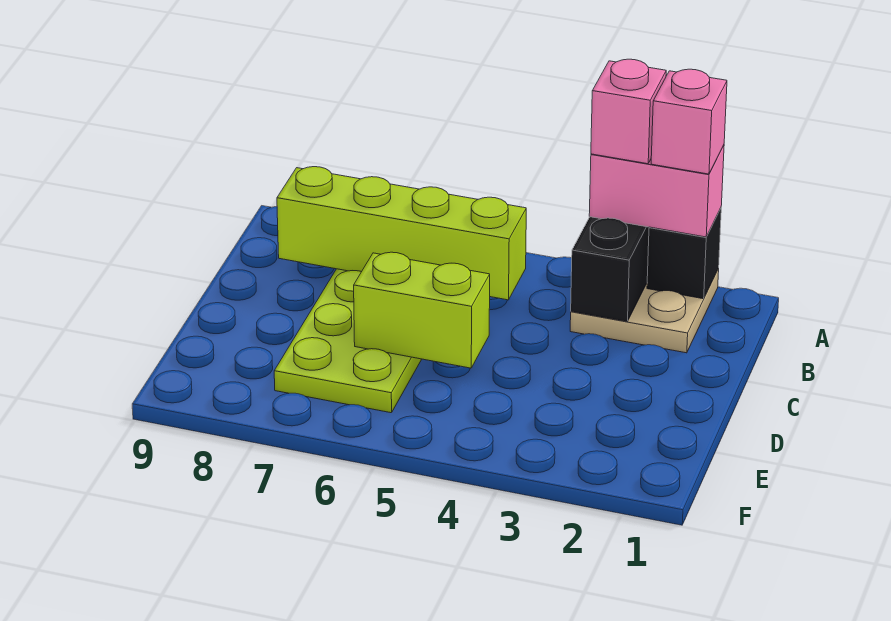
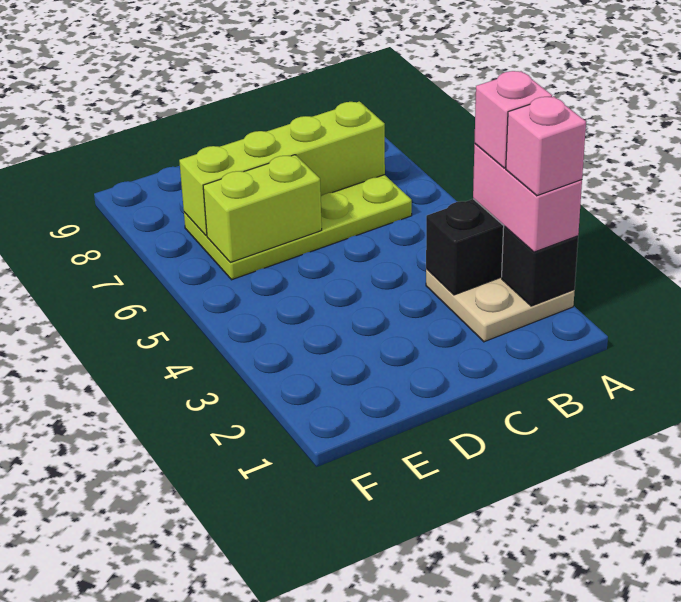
lime brick B5:B8 level 2 -> lime brick B7:E7 level 2
lime brick D5:D6 level 2 -> lime brick D6:E6 level 2

